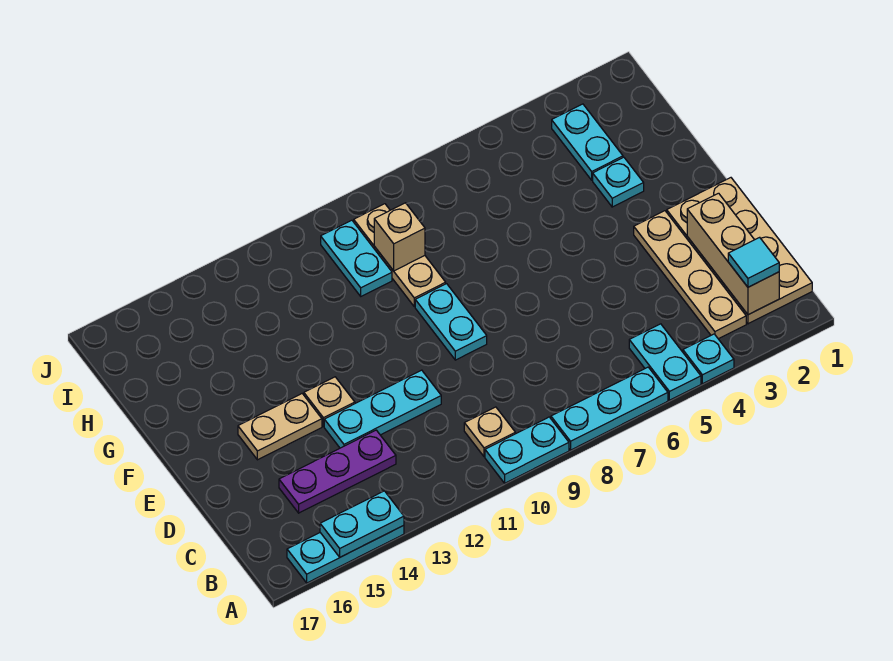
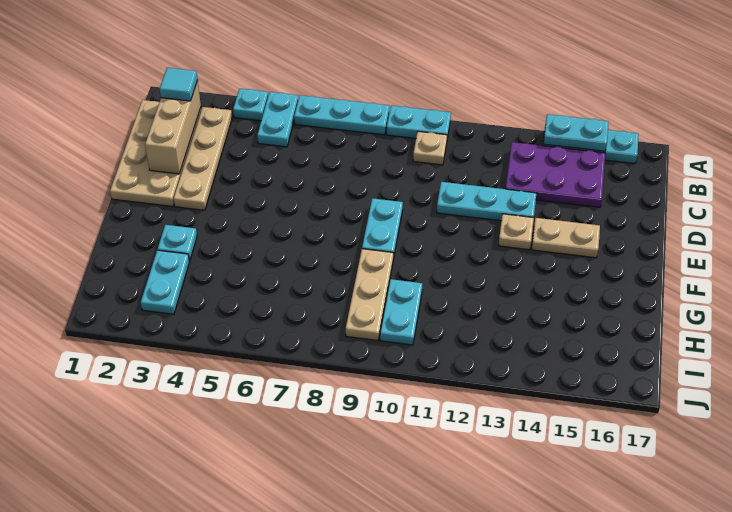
purple plate C13:C15 level 1 -> purple plate B13:C15 level 1
tan brick H9 level 2 -> none

